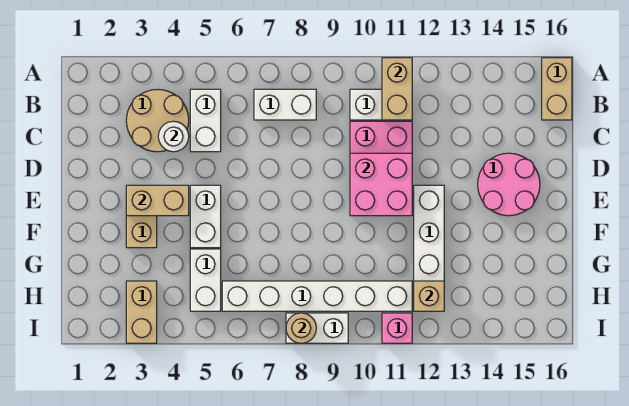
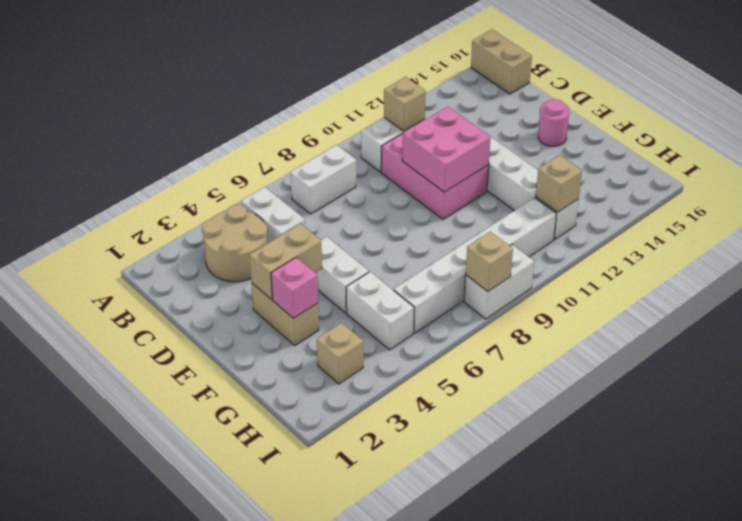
tan brick A11:B11 level 2 -> tan brick B11 level 2
white round brick C4 level 2 -> none
pink round brick D14:E15 level 1 -> pink round brick E15 level 1
tan brick H3:I3 level 1 -> tan brick H3 level 1
tan round brick I8 level 2 -> tan brick I8 level 2
pink brick I11 level 1 -> pink brick F3 level 2

